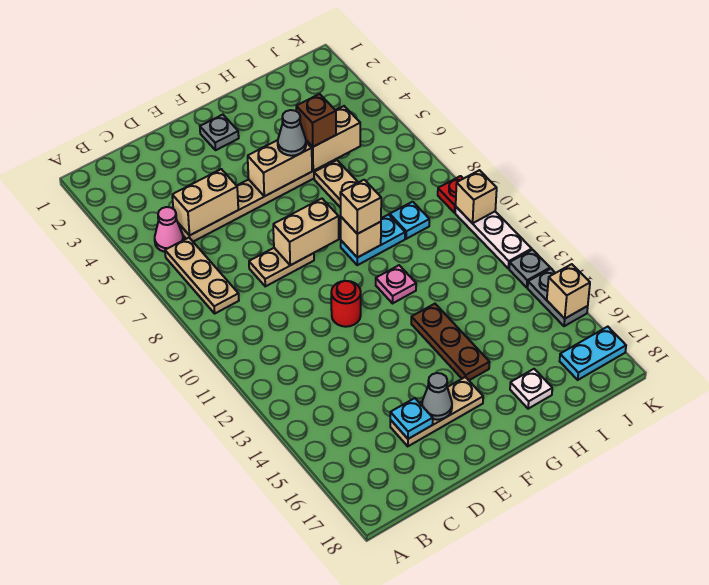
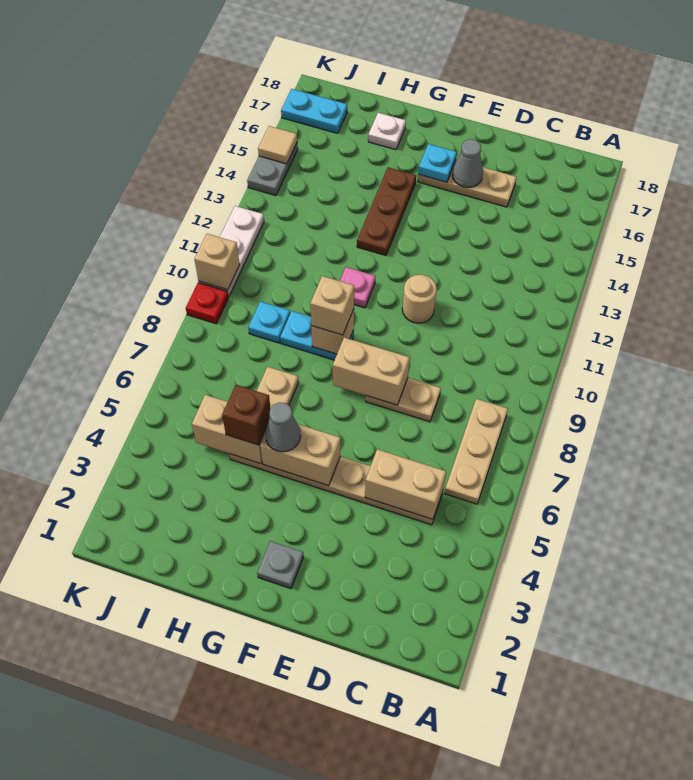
pink cone B5 level 1 -> none
cyan plate D16 level 2 -> cyan plate F16 level 2
red round brick E11 level 1 -> tan round brick E11 level 1
grey plate K13 level 1 -> none
tan brick K15 level 2 -> tan tile K15 level 2

